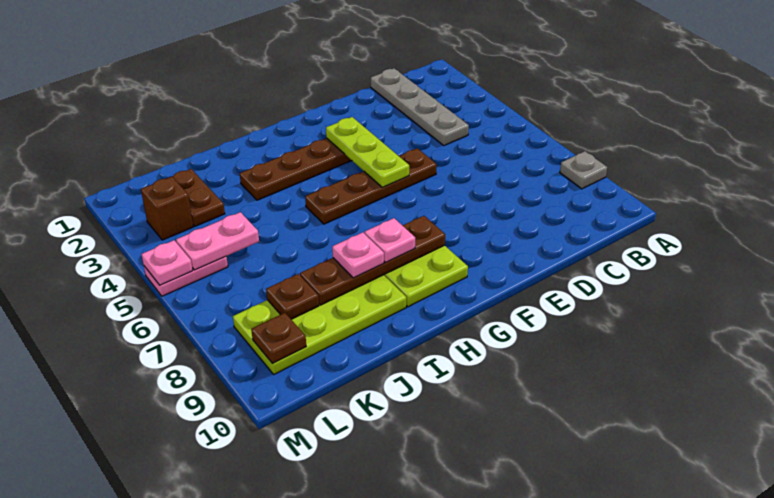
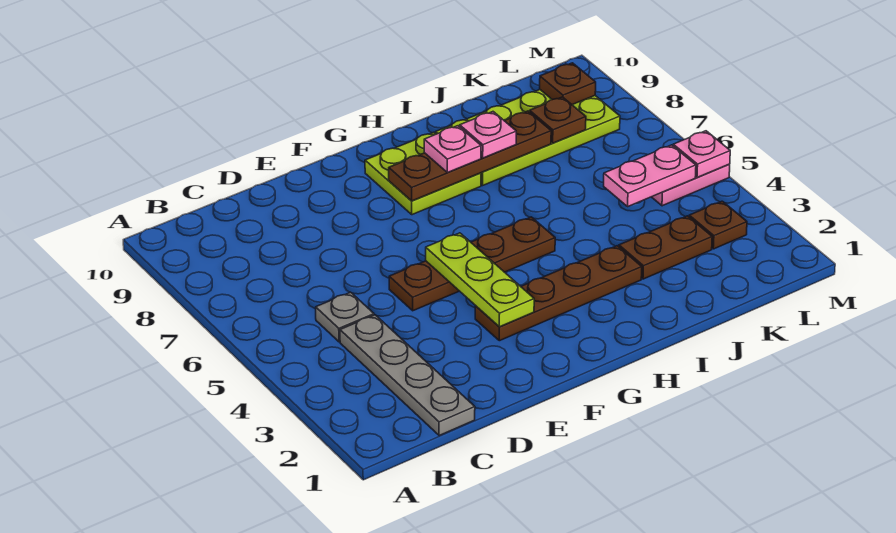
grey plate A8 level 1 -> grey plate C5 level 1
brown plate K2:K3 level 1 -> brown plate J3:K3 level 1
brown brick L3 level 1 -> brown plate L3 level 1

